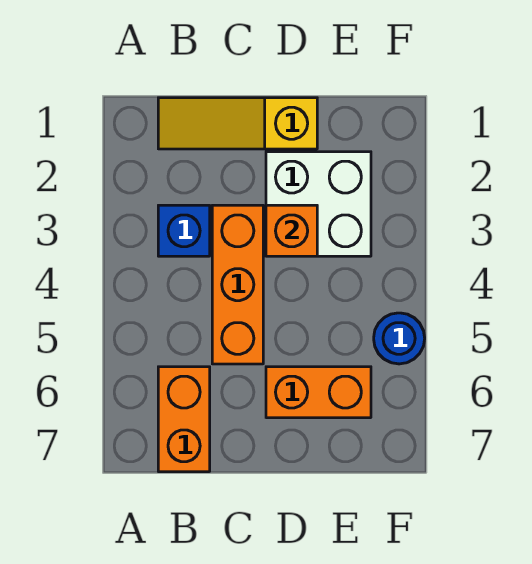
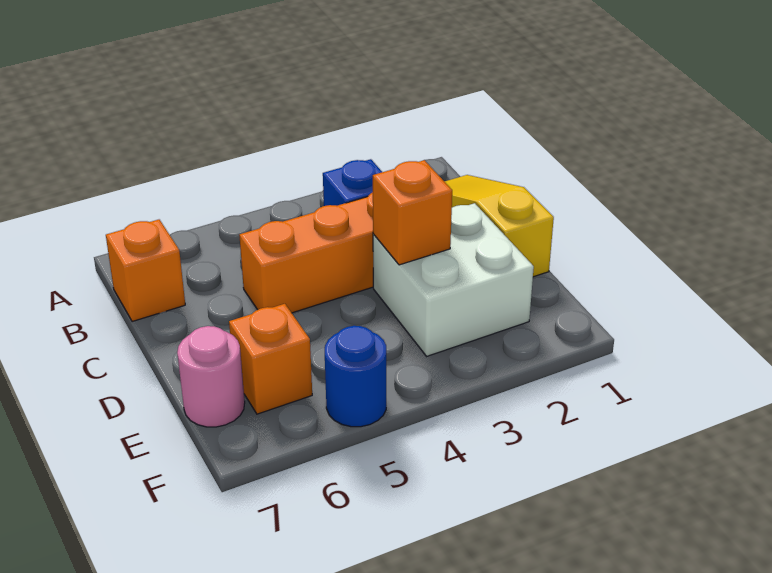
orange brick B6:B7 level 1 -> orange brick B7 level 1
orange brick D6:E6 level 1 -> orange brick E6 level 1
none -> pink round brick E7 level 1

